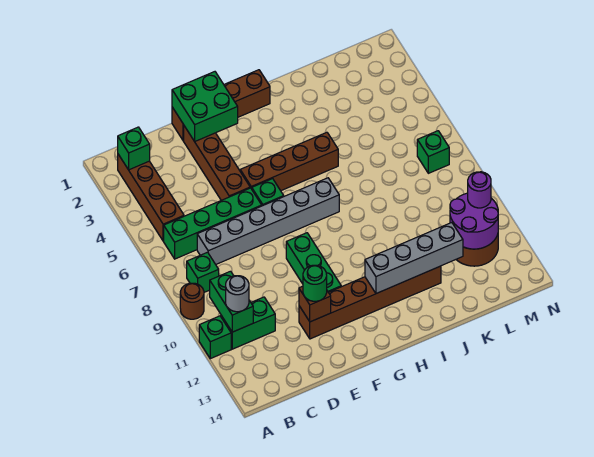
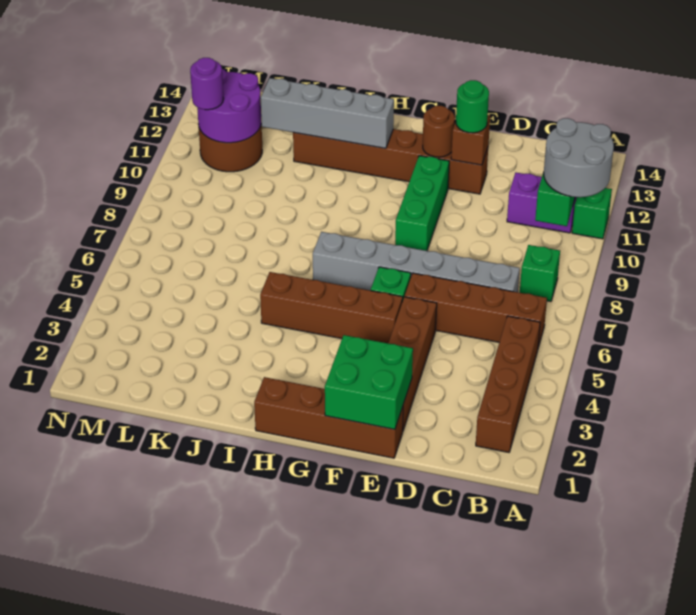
brown round brick A9 level 1 -> brown round brick F12 level 2
green brick B2 level 2 -> none
green brick B6:E6 level 1 -> brown brick B6:E6 level 1
green brick B11:C11 level 1 -> purple brick B11:C11 level 1
grey round brick B11 level 3 -> grey round brick A10:B11 level 3
green brick M7 level 1 -> none

